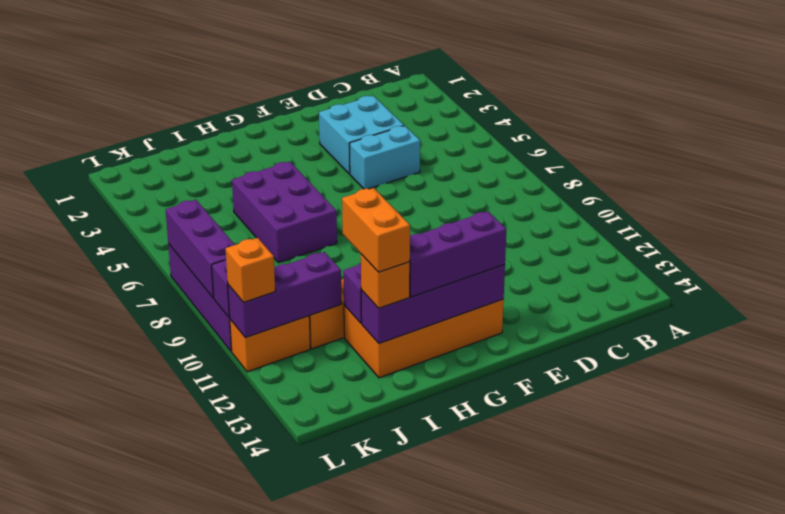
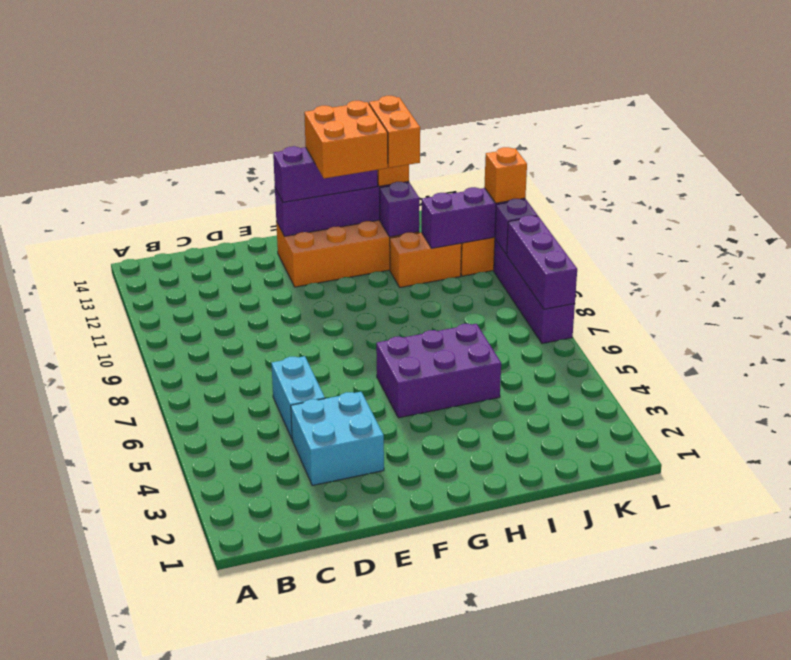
cyan brick D5:E5 level 1 -> cyan brick D5:D6 level 1
none -> orange brick G12:H13 level 4
purple brick H5:I7 level 1 -> purple brick G5:I6 level 1

